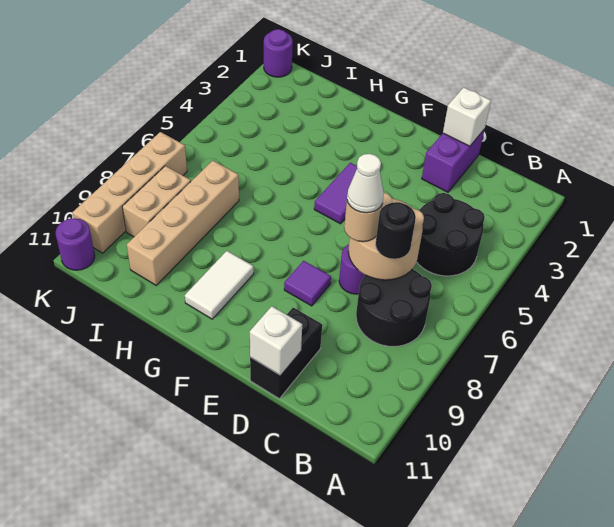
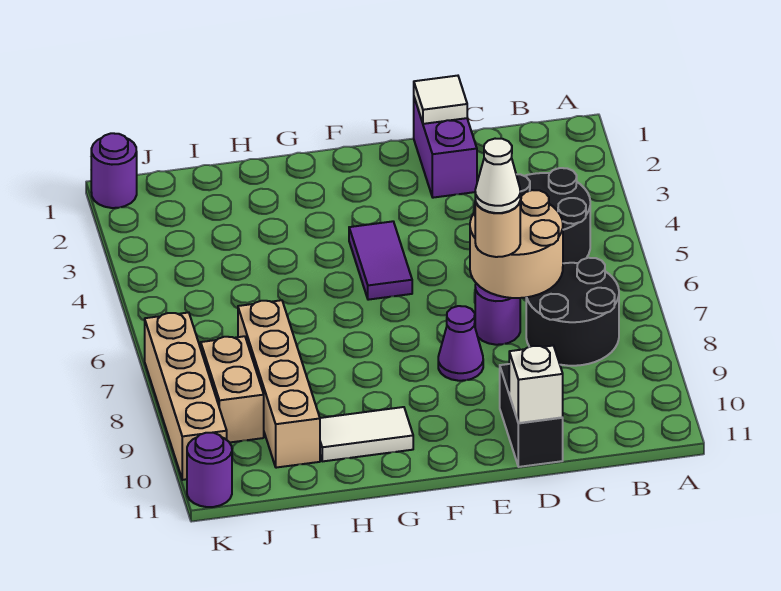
black round brick C7 level 3 -> none
white brick D1 level 2 -> white tile D1 level 2
purple tile E8 level 1 -> purple cone E8 level 1
white tile G9:G10 level 1 -> white tile G10:H10 level 1

